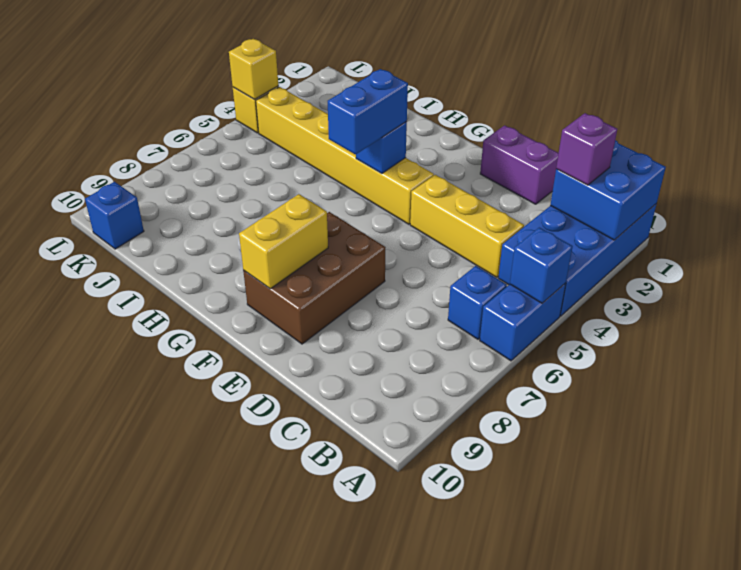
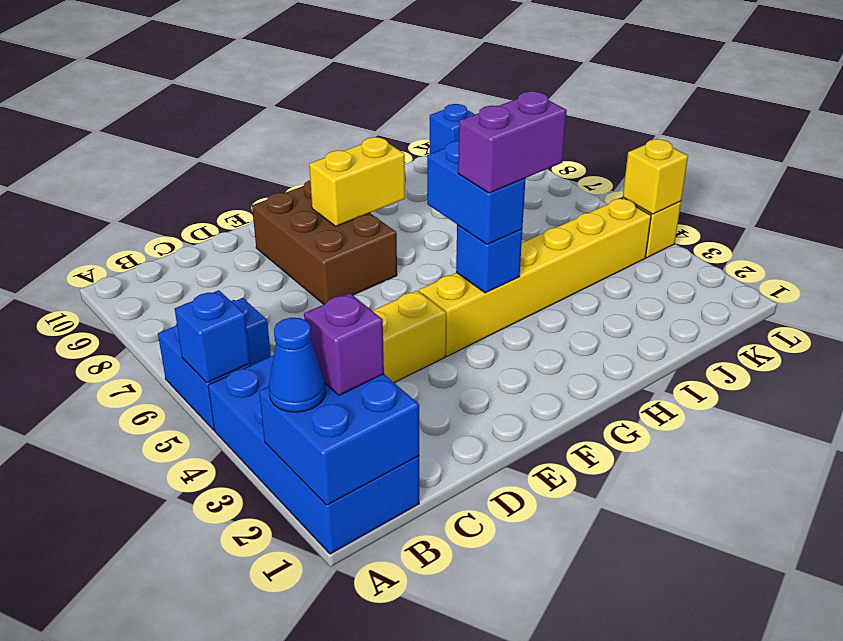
none -> blue cone A2 level 3
purple brick D1:E1 level 1 -> purple brick G4:H4 level 4
yellow brick F8:F9 level 2 -> yellow brick F8:G8 level 2

